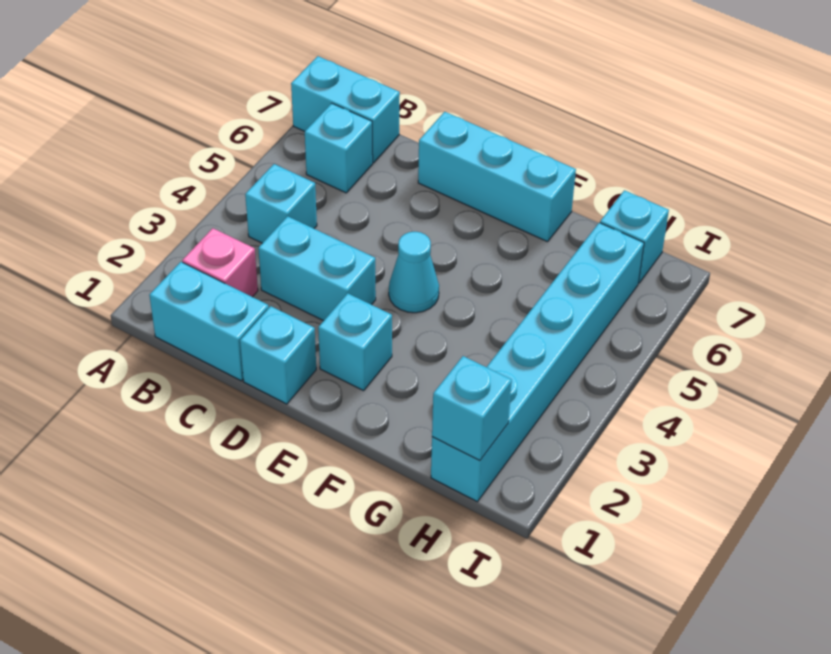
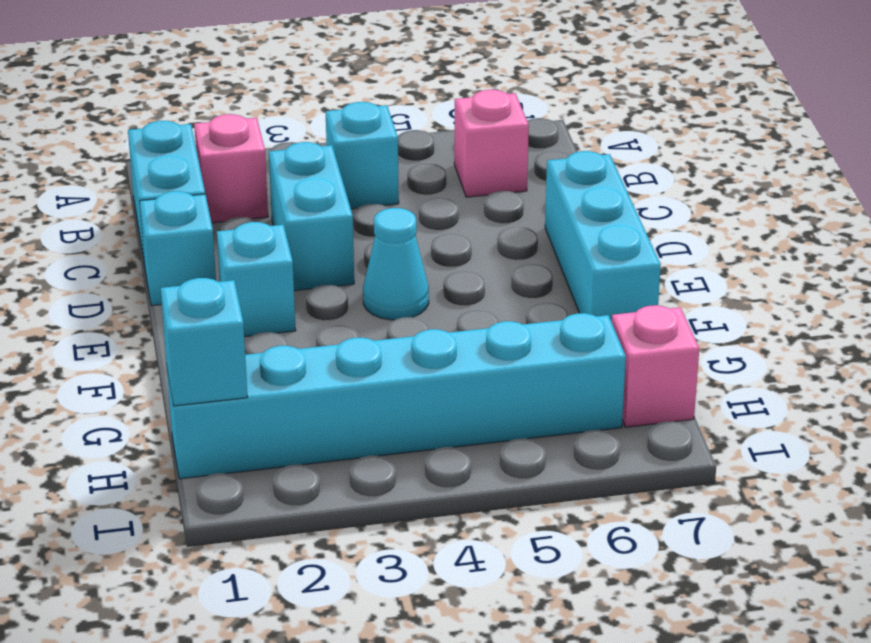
cyan brick A7:B7 level 1 -> none
cyan brick B6 level 1 -> pink brick B6 level 1
cyan brick H7 level 1 -> pink brick H7 level 1

